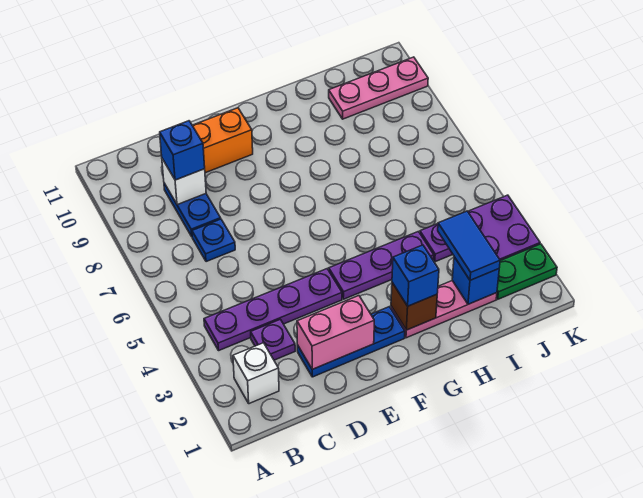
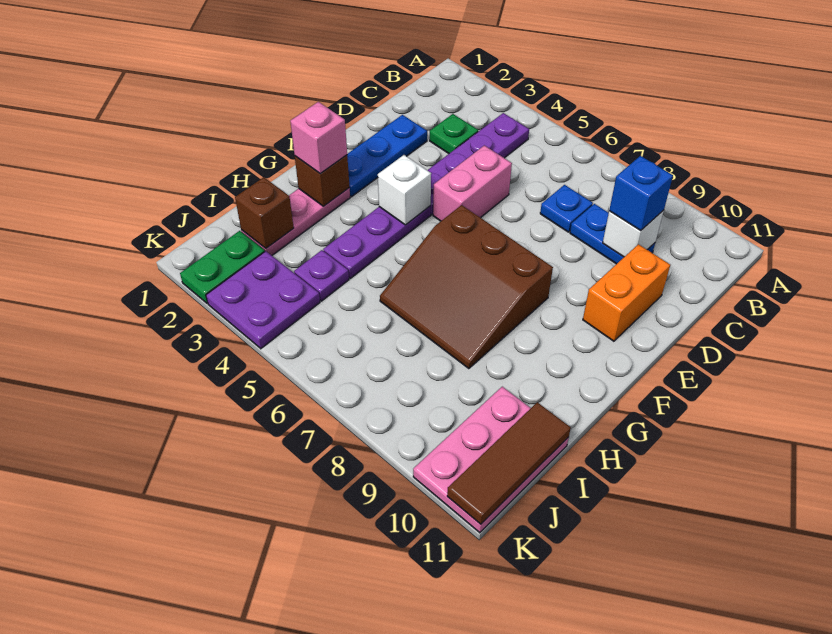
white brick B2 level 1 -> white brick F4 level 2
purple plate C3 level 1 -> green plate C3 level 1
pink brick D2:E2 level 2 -> pink brick D5:E5 level 1
none -> brown slope F6:H8 level 1 top F
blue brick G2 level 3 -> pink brick G2 level 3
blue brick I2 level 2 -> brown brick I2 level 2
blue tile I2:I3 level 3 -> none
pink plate I10:K10 level 1 -> pink plate I10:K11 level 1
none -> brown tile I11:K11 level 2

